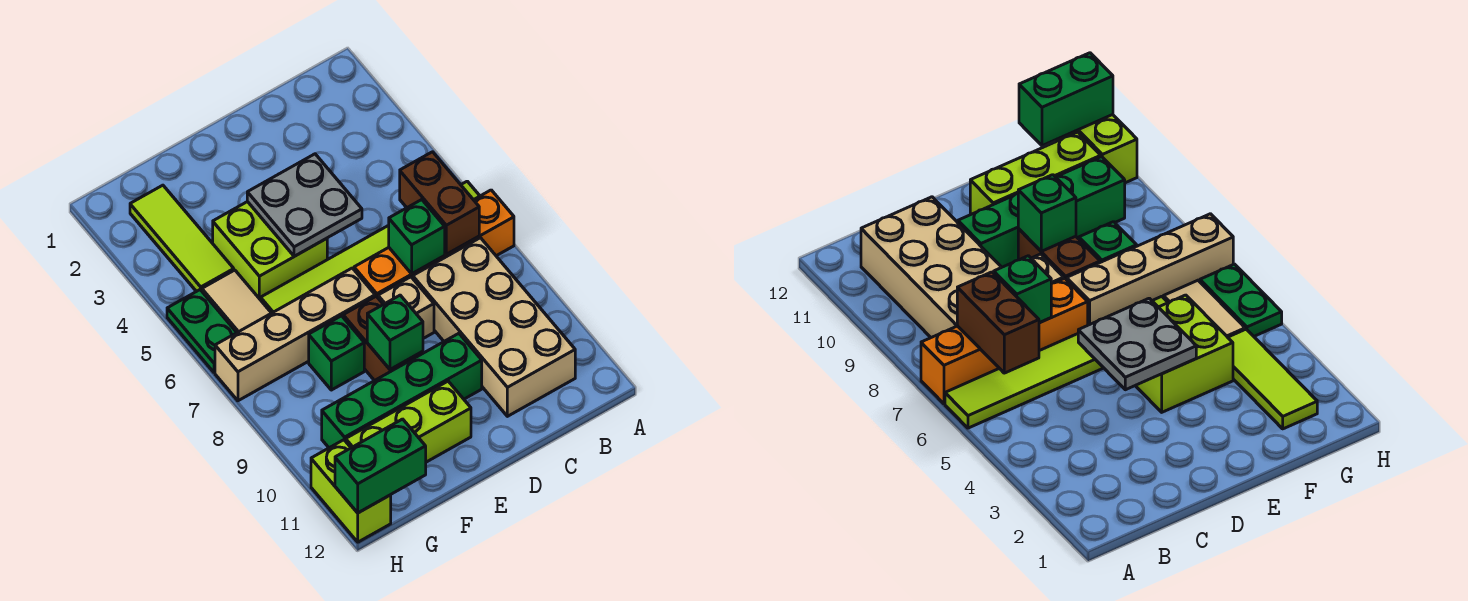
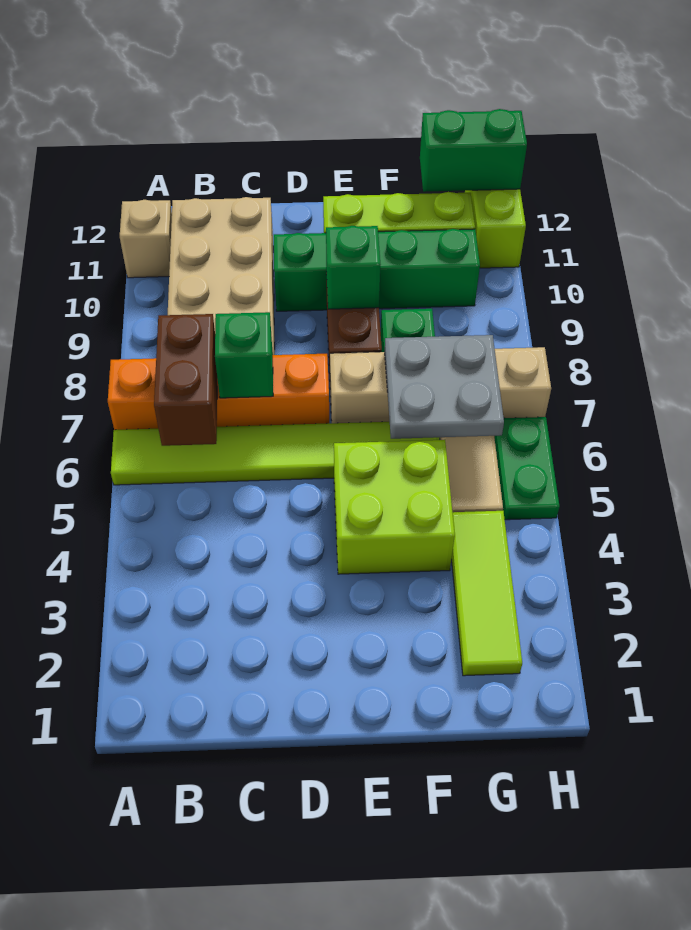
grey plate D4:E5 level 2 -> grey plate F6:G7 level 2
tan brick D8 level 1 -> tan brick A11 level 1

